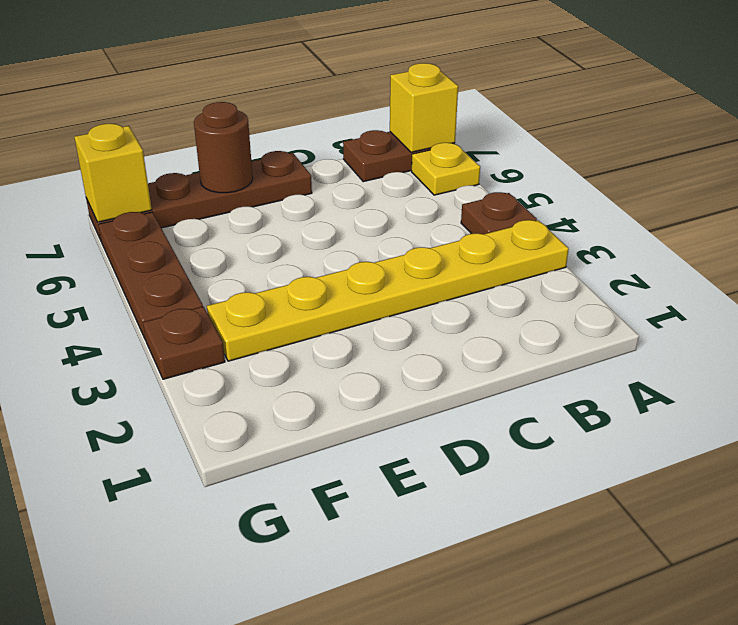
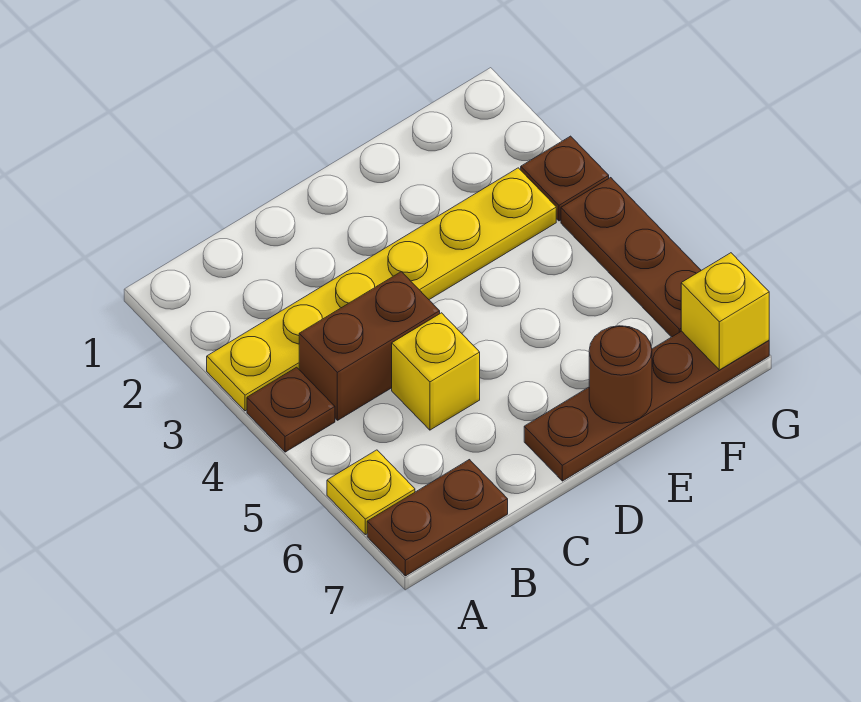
yellow brick A7 level 2 -> yellow brick C5 level 1
none -> brown brick B4:C4 level 1

